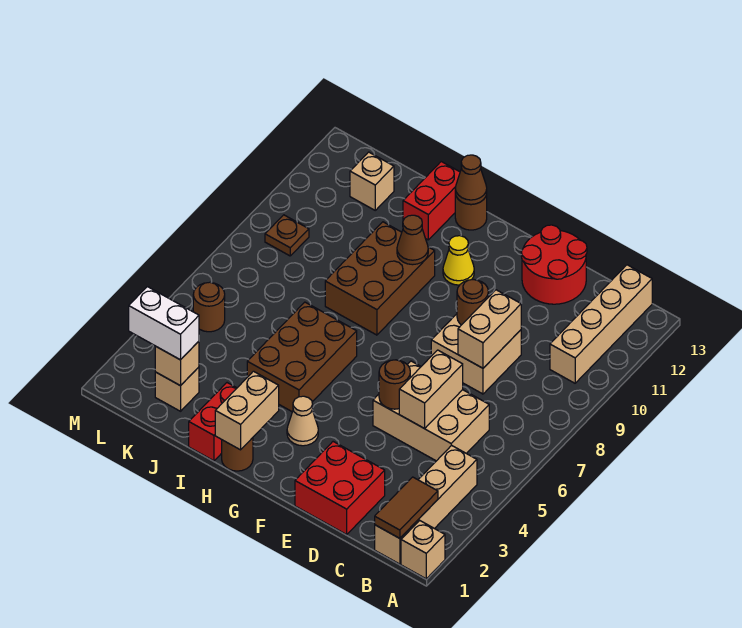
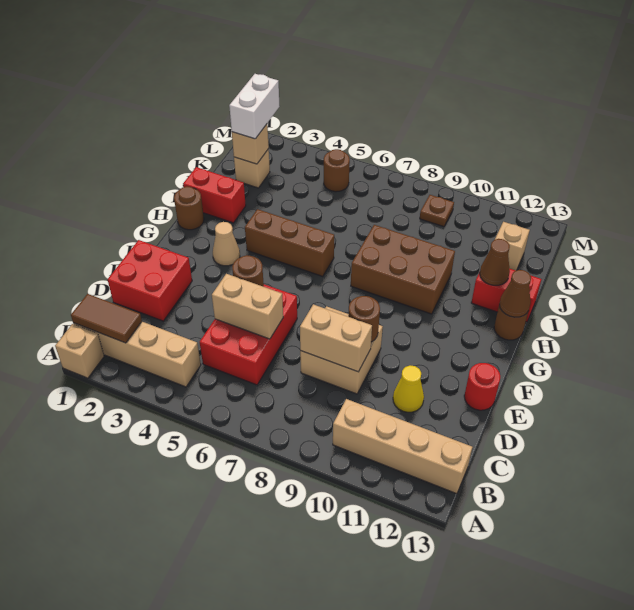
tan brick C5:E6 level 1 -> red brick C5:E6 level 1
red round brick D12:E13 level 1 -> red round brick E13 level 1
yellow cone G11 level 1 -> yellow cone D11 level 1
tan brick H1:H2 level 2 -> none
brown brick H4:I6 level 1 -> brown brick H4:H6 level 1
brown cone H10 level 2 -> brown cone I12 level 2

